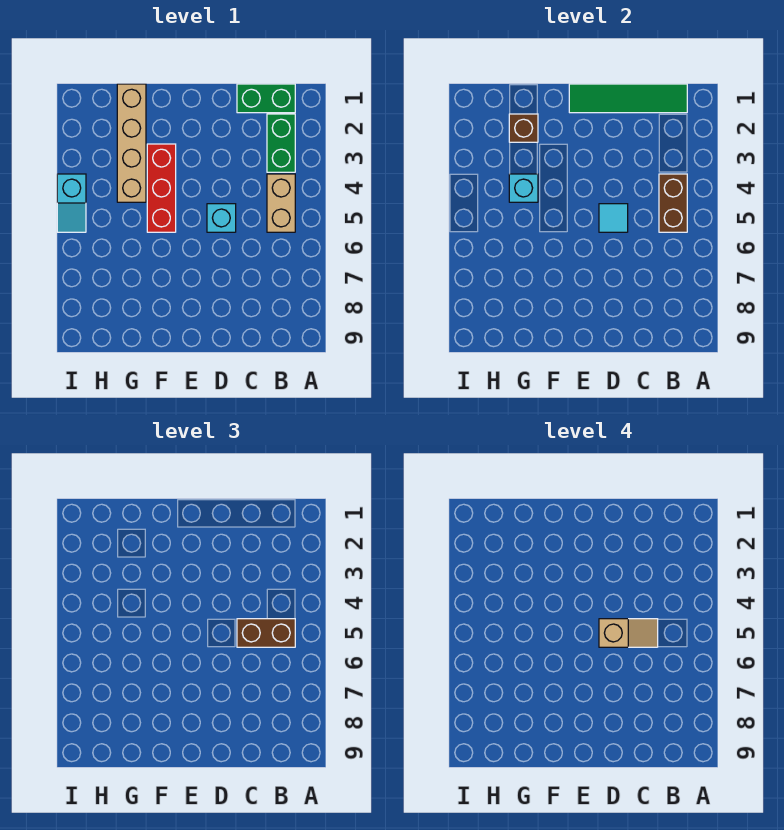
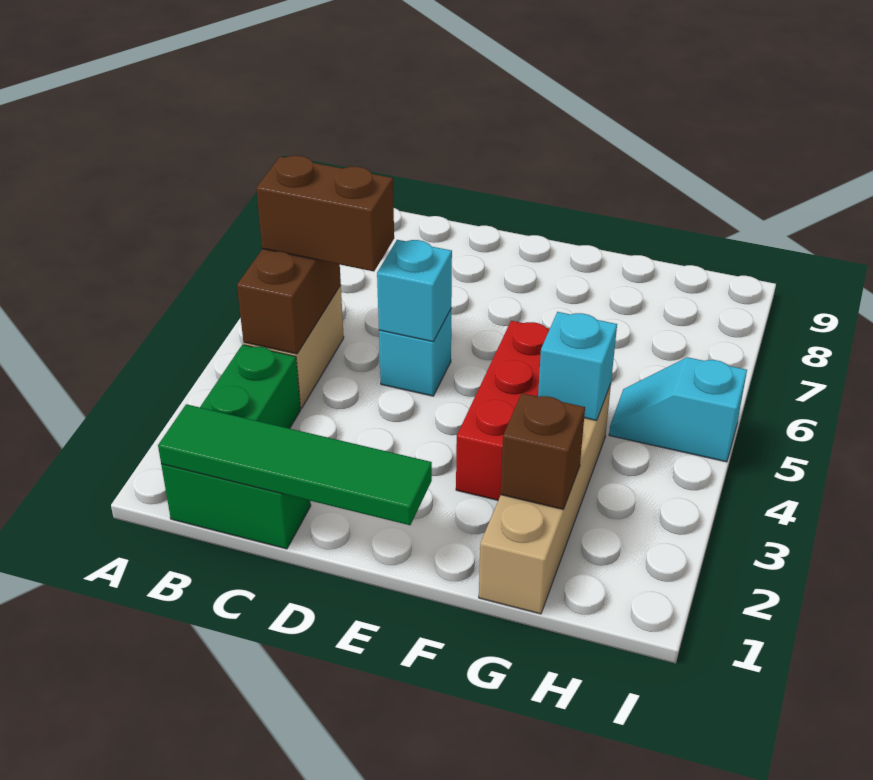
tan slope C5:D5 level 4 top D -> none
cyan tile D5 level 2 -> cyan brick D5 level 2
cyan slope I4:I5 level 1 top 4 -> cyan slope H5:I5 level 1 top I

